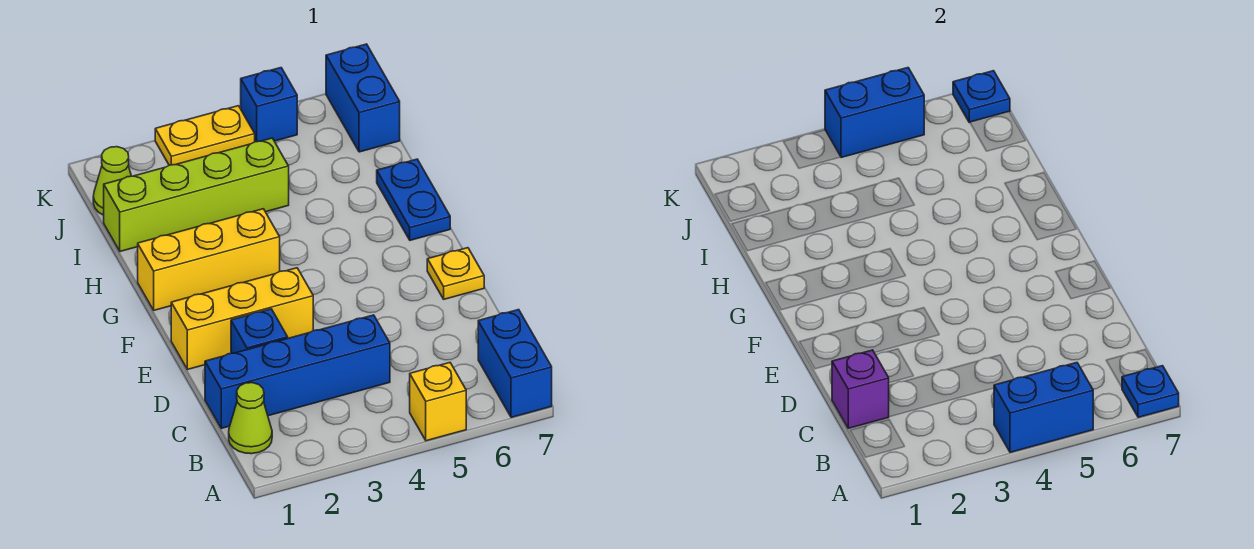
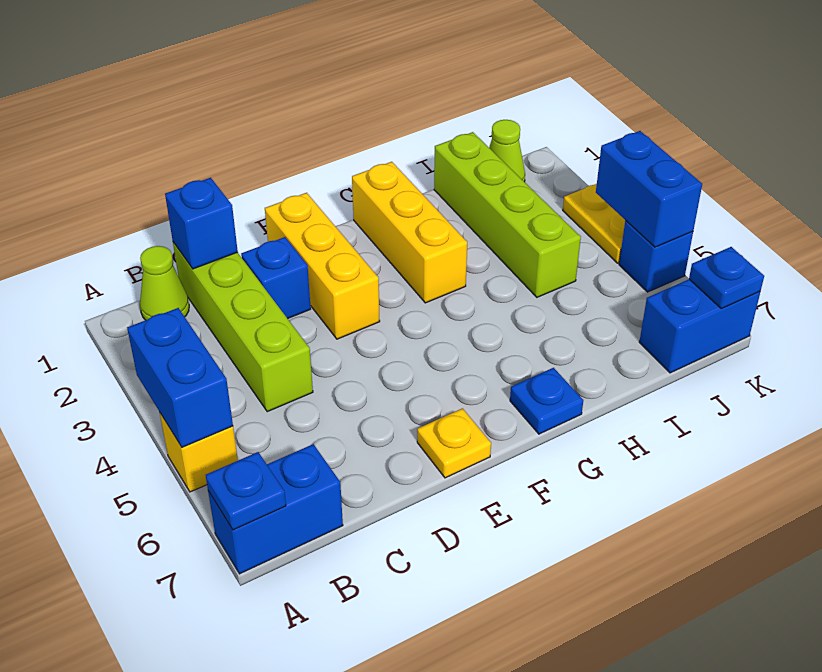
blue brick C1:C4 level 1 -> lime brick C1:C4 level 1
purple brick C1 level 2 -> blue brick C1 level 2
blue plate G7:H7 level 1 -> blue plate G7 level 1

